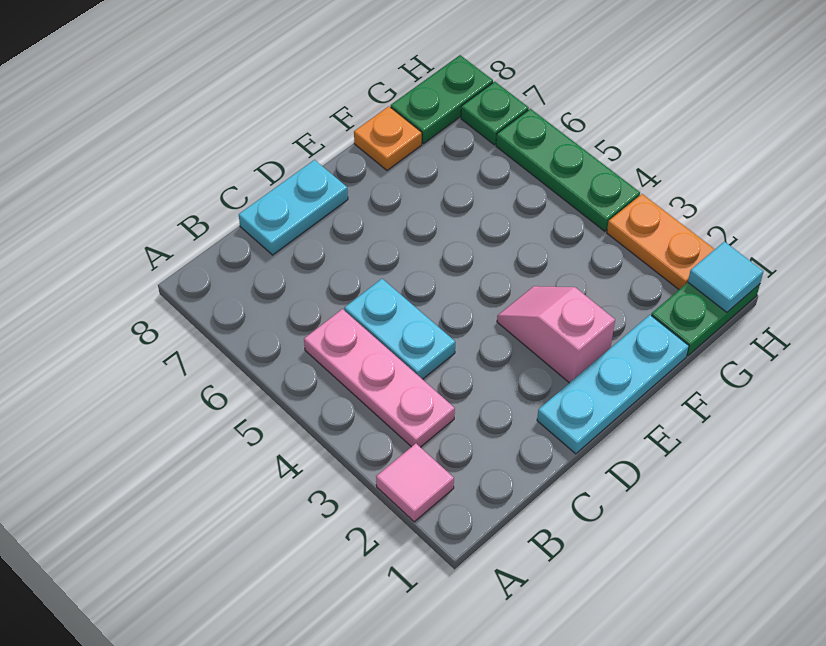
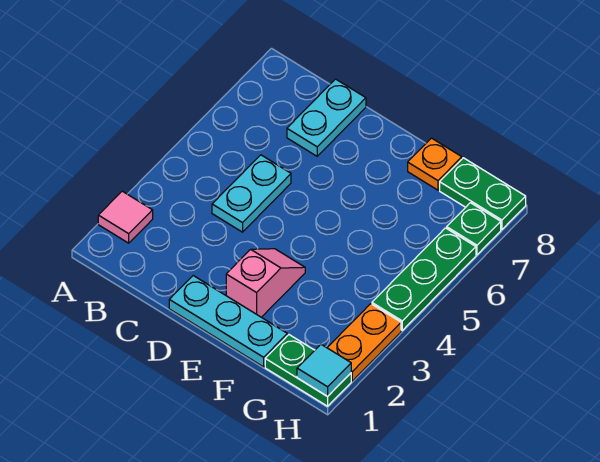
pink plate B3:B5 level 1 -> none
cyan plate C8:D8 level 1 -> cyan plate C7:C8 level 1

